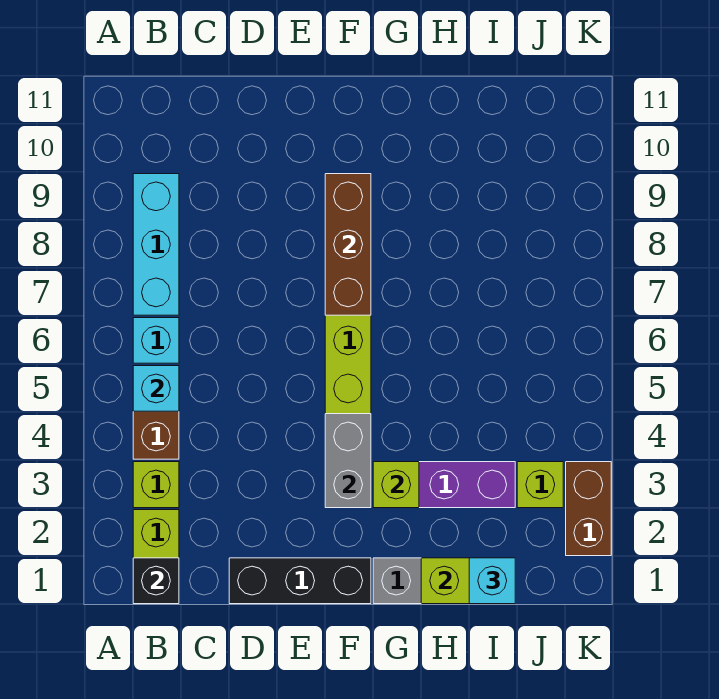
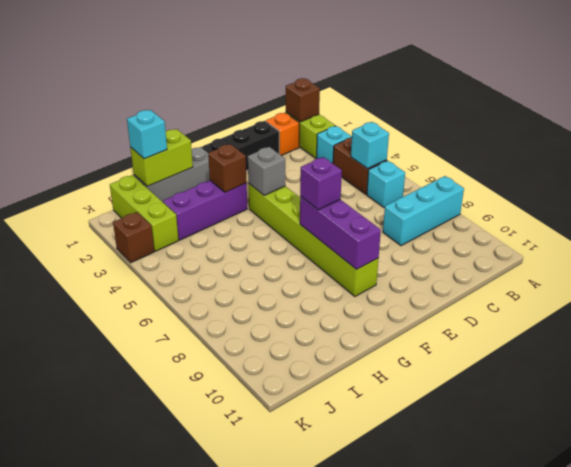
black brick B1 level 2 -> brown brick B1 level 2
lime brick B3 level 1 -> cyan brick B3 level 1
cyan brick B7:B9 level 1 -> cyan brick A8:C8 level 1
none -> orange brick C1 level 1
grey brick F3:F4 level 2 -> grey brick F4 level 2
brown brick F7:F9 level 2 -> purple brick F7:F9 level 2
none -> purple brick F7 level 3
lime brick G3 level 2 -> brown brick G3 level 2
lime brick J3 level 1 -> lime brick J1:J3 level 1
brown brick K2:K3 level 1 -> brown brick K3 level 1

